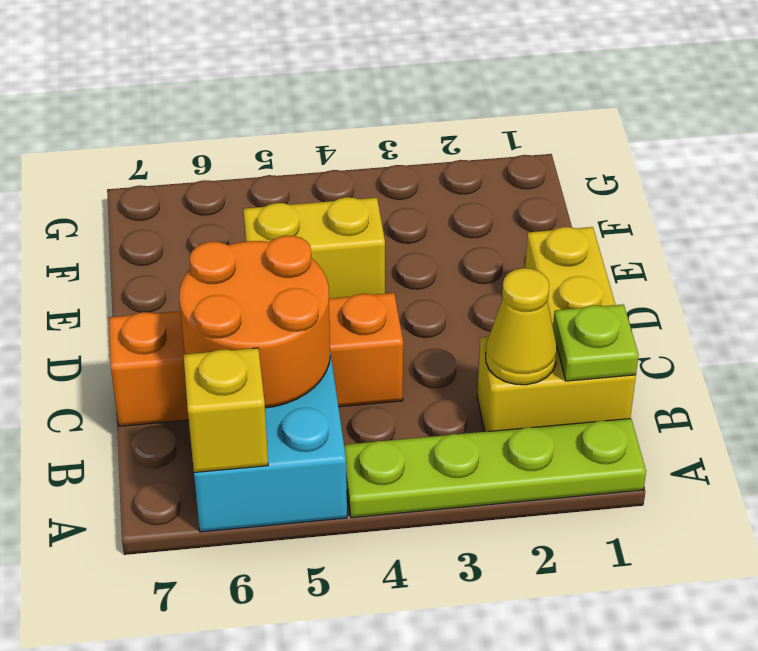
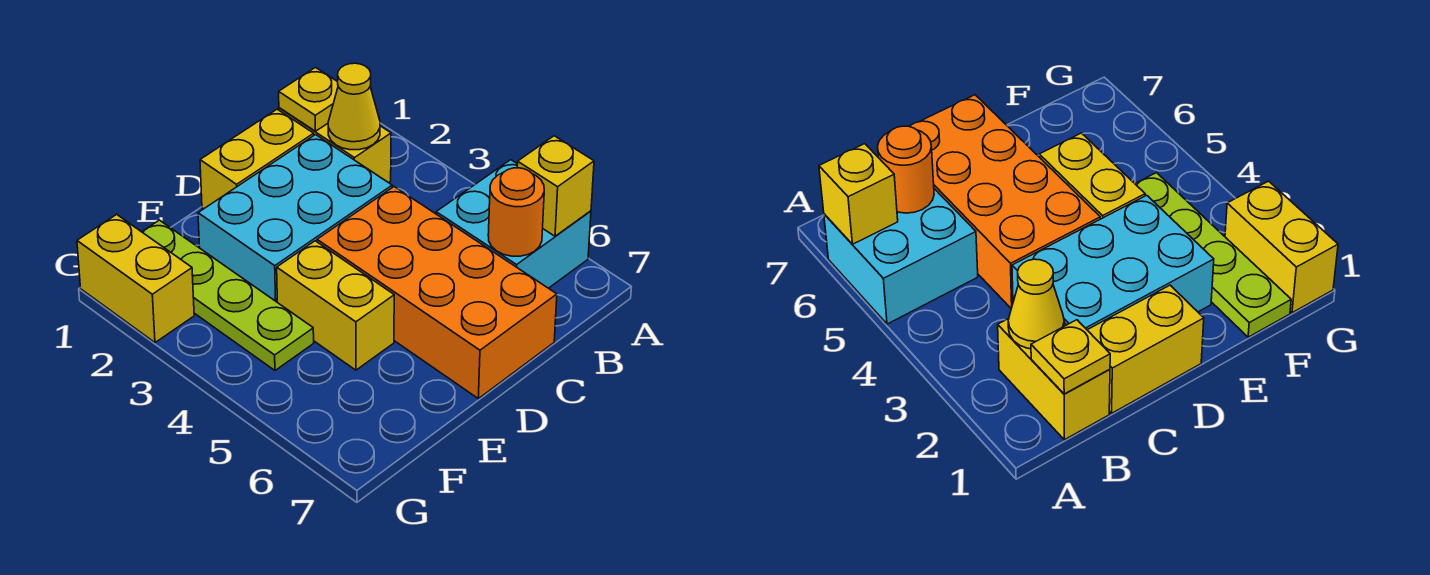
lime plate A1:A4 level 1 -> lime plate F1:F4 level 1
lime plate B1 level 2 -> yellow plate B1 level 2
orange round brick B5:C6 level 2 -> orange round brick B6 level 2
none -> cyan brick C2:E3 level 1
orange brick C4:C7 level 1 -> orange brick C4:D7 level 1
none -> yellow brick G1:G2 level 1

